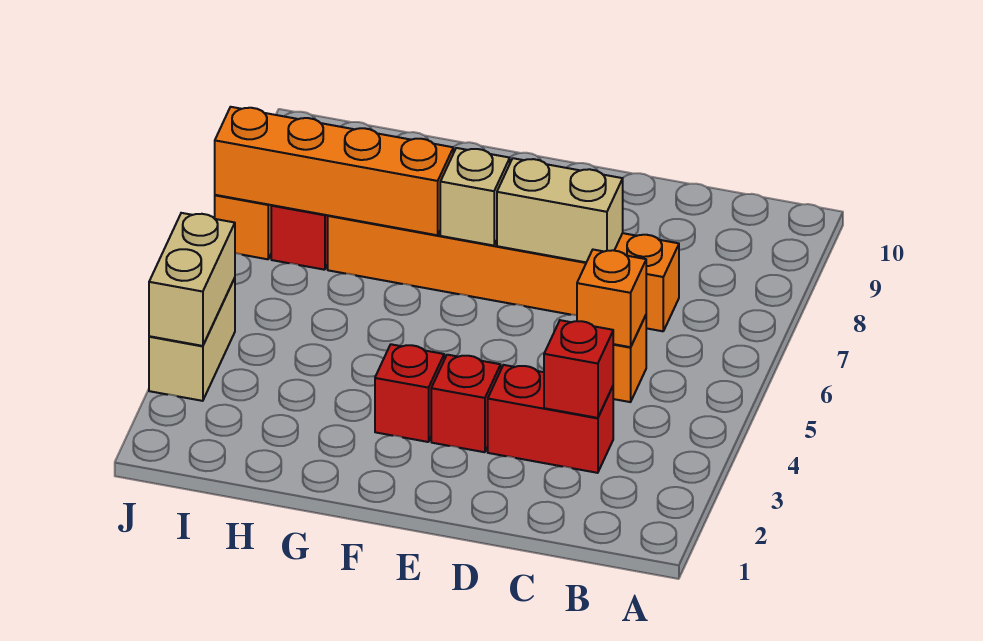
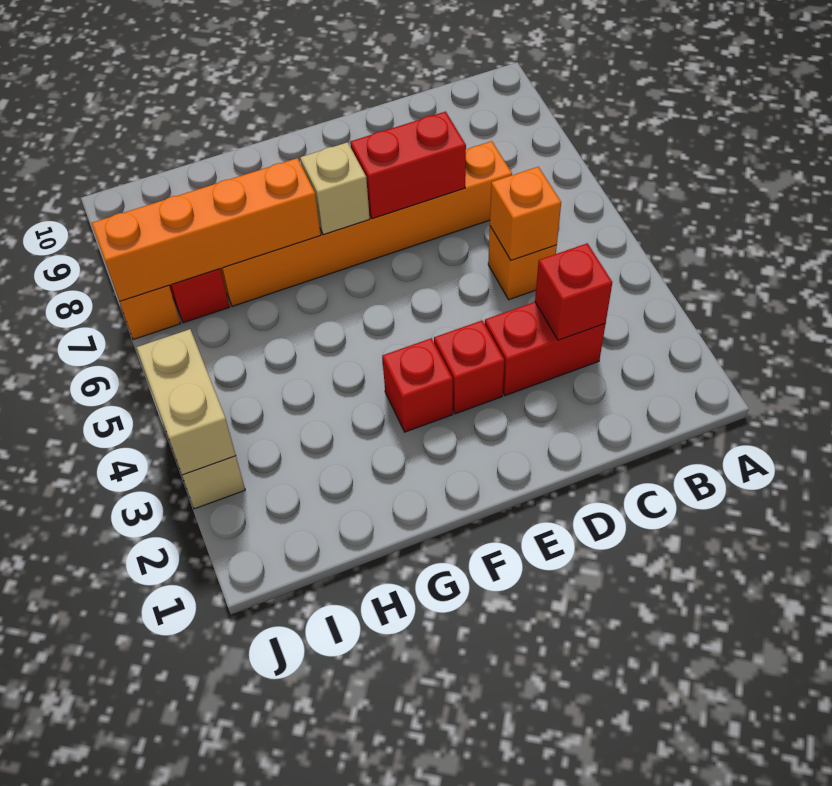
tan brick D7:E7 level 2 -> red brick D7:E7 level 2

